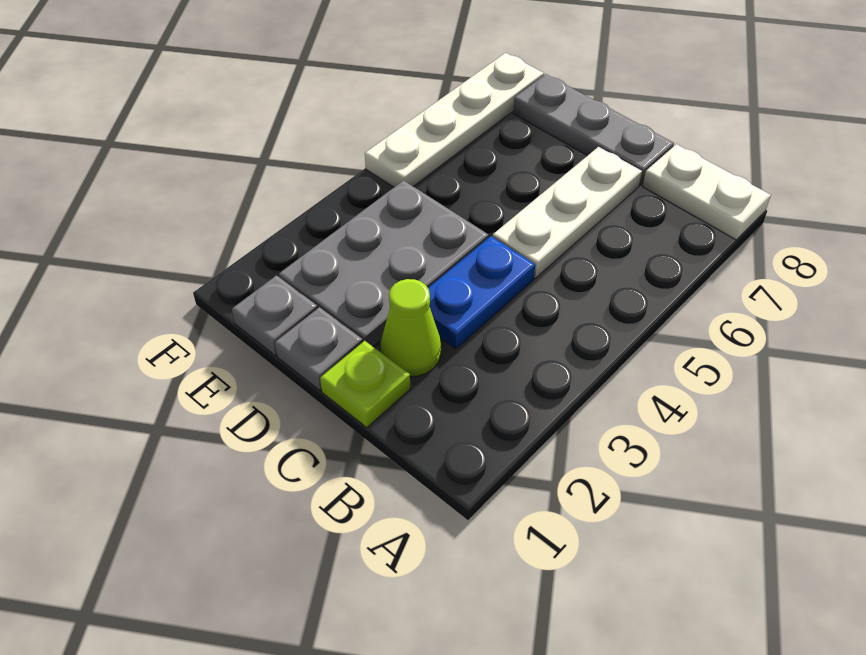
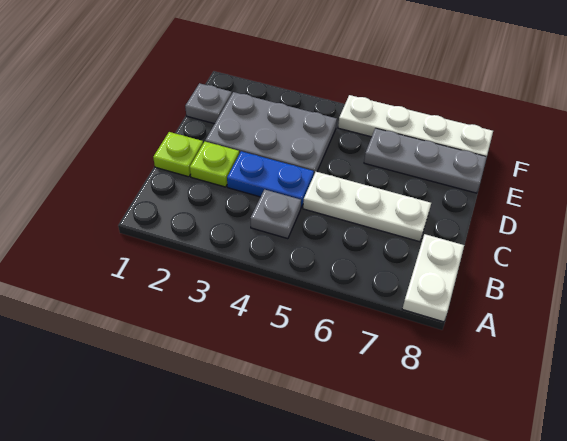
lime cone C2 level 1 -> lime plate C2 level 1
grey plate C8:E8 level 1 -> grey plate E6:E8 level 1
grey plate D1 level 1 -> grey plate B4 level 1

